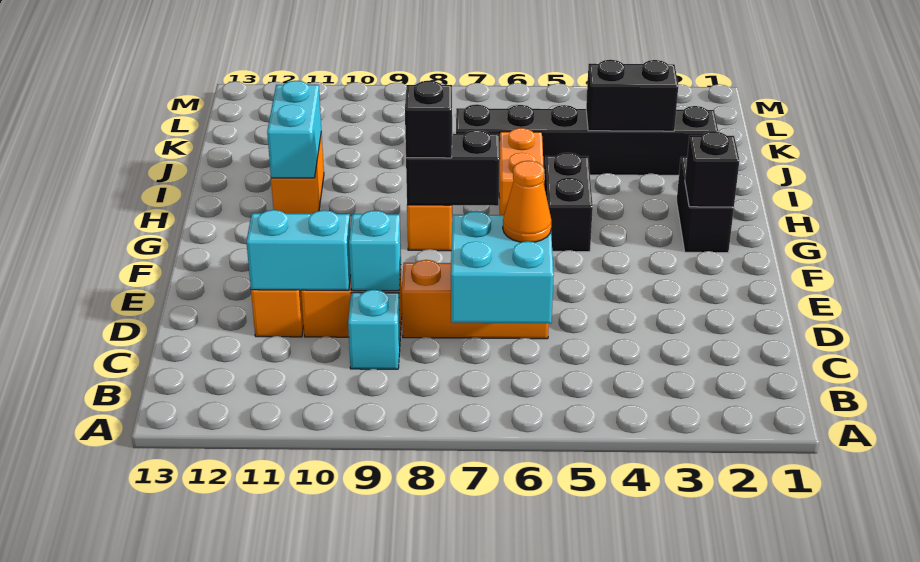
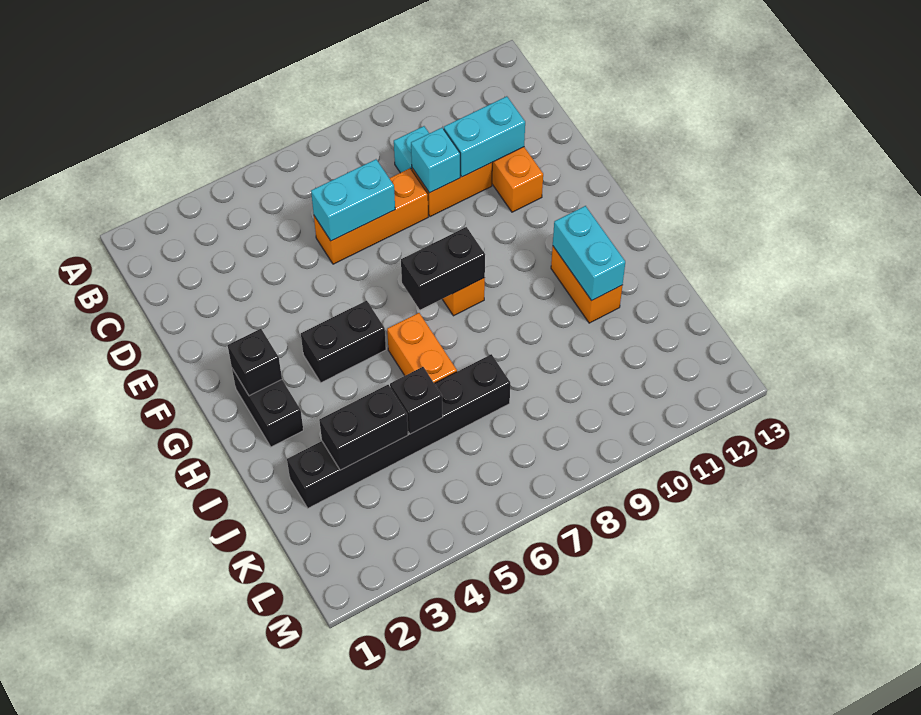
cyan brick C6:D7 level 2 -> cyan brick D6:D7 level 2
orange cone D6 level 3 -> none
black brick G5:H5 level 1 -> black brick G4:G5 level 1
black brick G8 level 3 -> black brick J5 level 2

